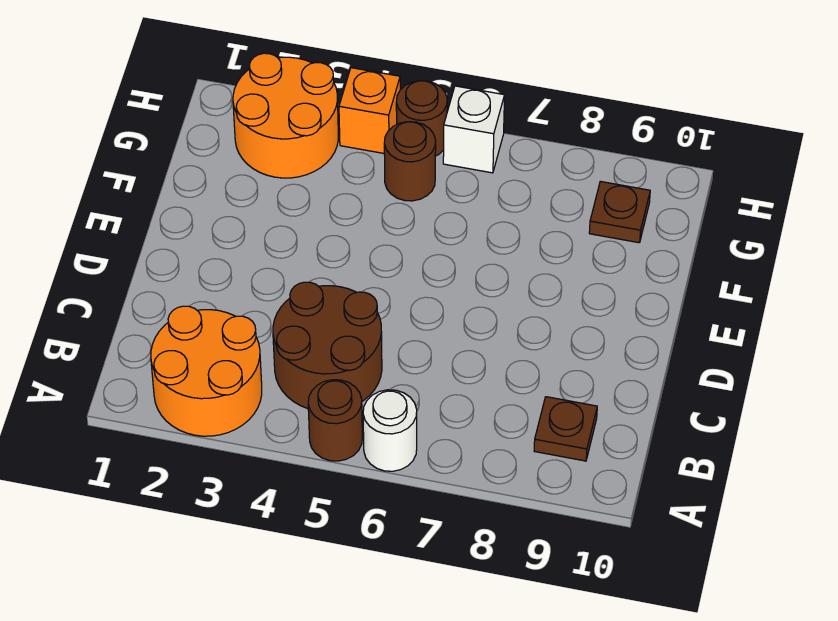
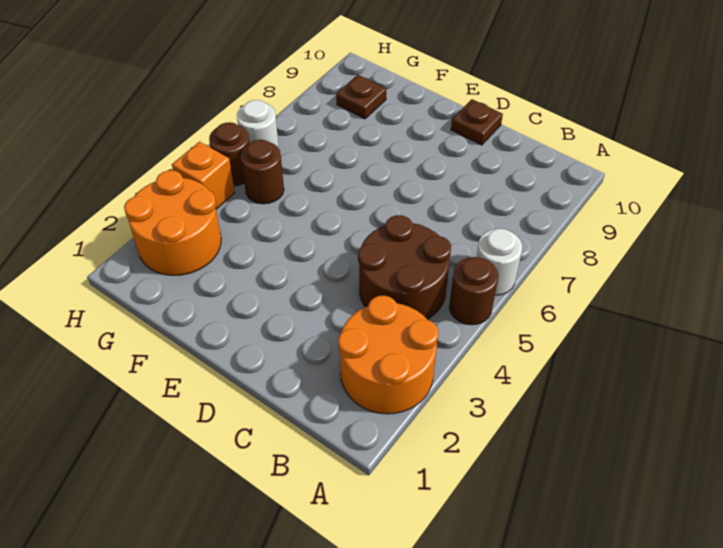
brown plate B9 level 1 -> brown plate D10 level 1
white brick H6 level 1 -> white round brick H6 level 1

